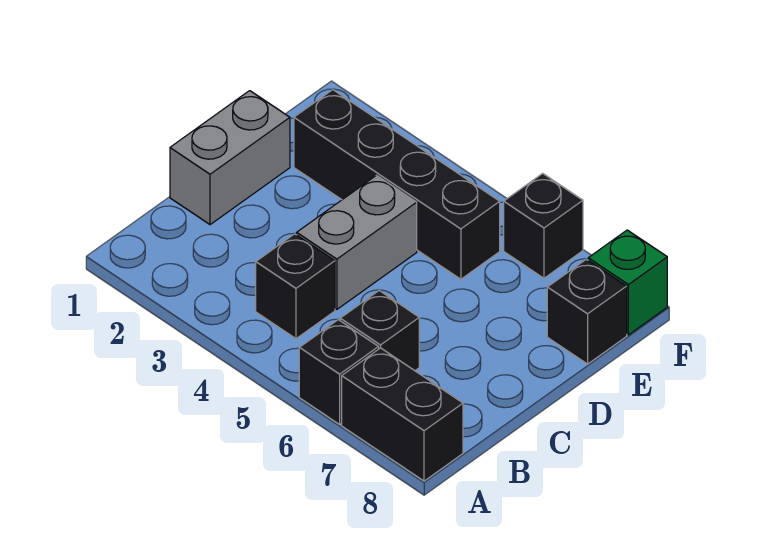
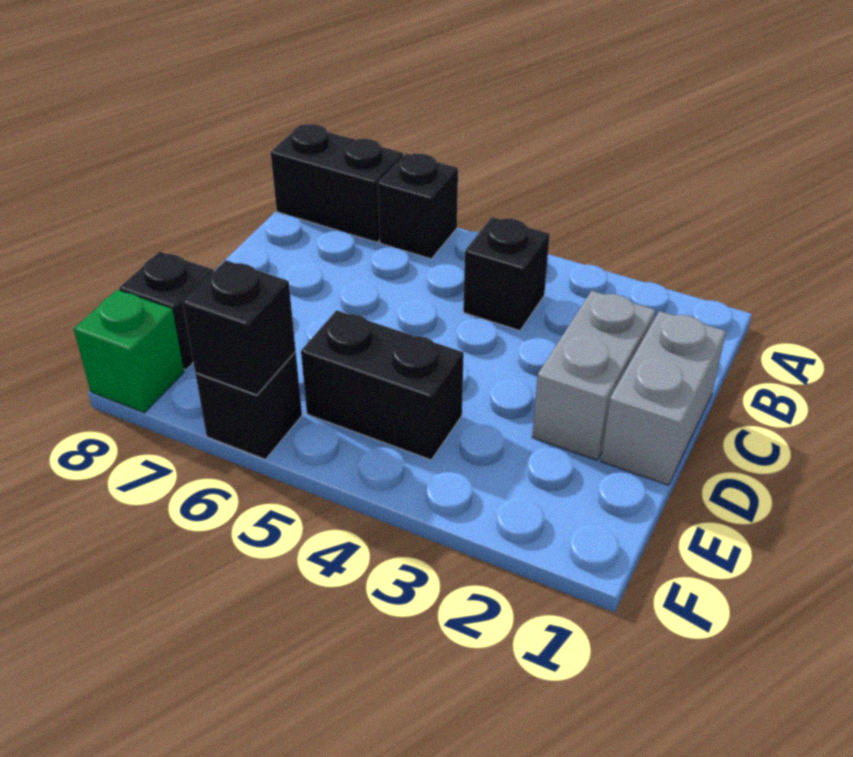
black brick B6 level 1 -> black brick F6 level 2
grey brick C4:D4 level 1 -> grey brick C2:D2 level 1
black brick E2:E5 level 1 -> black brick E4:E5 level 1

